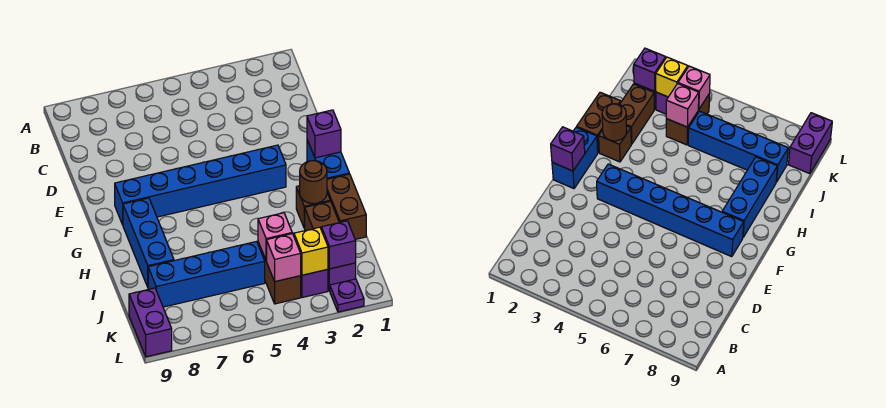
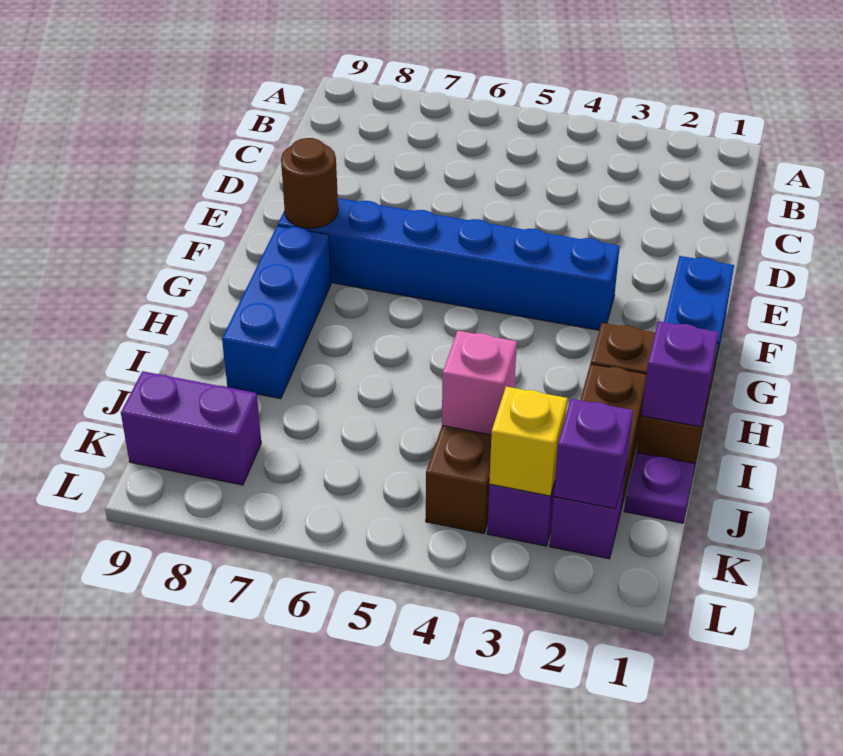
purple brick F1 level 2 -> purple brick I1 level 2
brown round brick H2 level 2 -> brown round brick F8 level 2
blue brick J5:J8 level 1 -> none
pink brick K4 level 2 -> none
purple brick K9:L9 level 1 -> purple brick K8:K9 level 1
purple plate L2 level 1 -> purple plate J1 level 1

